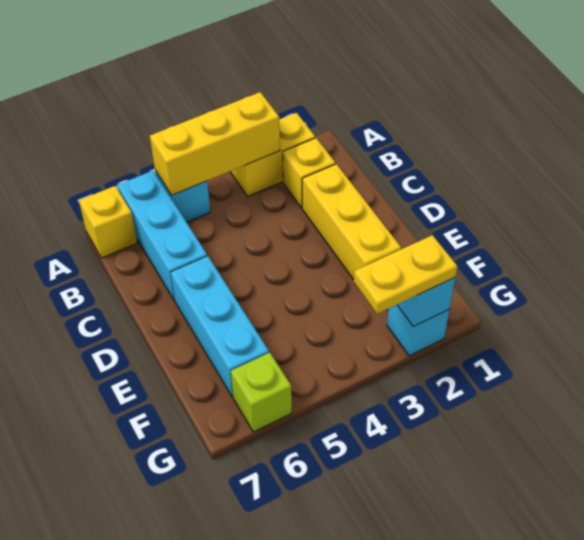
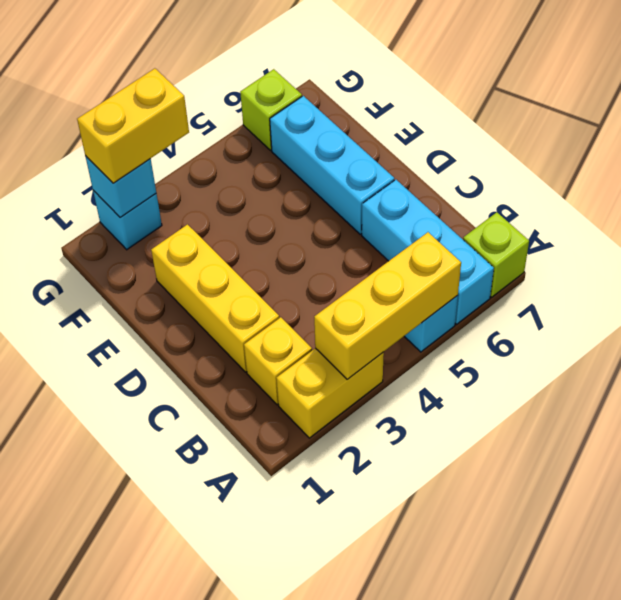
yellow brick A7 level 1 -> lime brick A7 level 1
yellow plate G2:G3 level 3 -> yellow brick G2:G3 level 3

